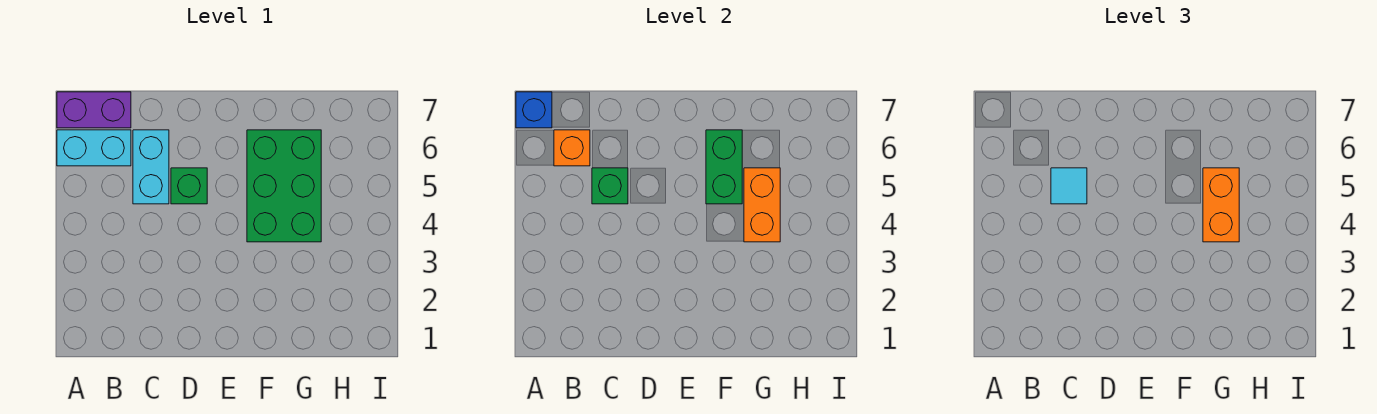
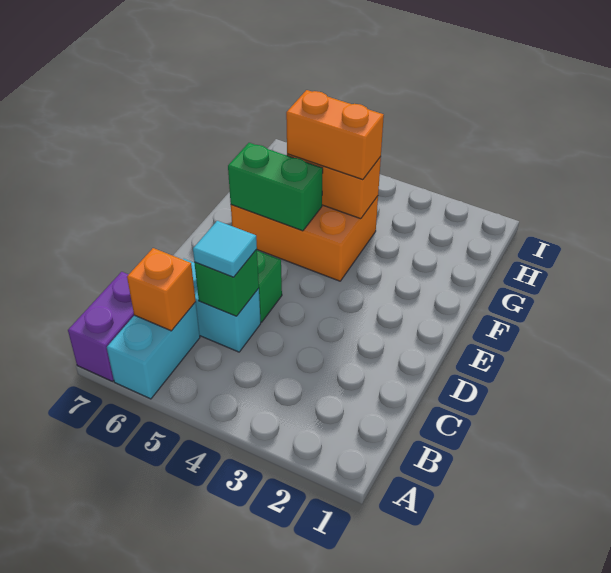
blue brick A7 level 2 -> none
green brick F4:G6 level 1 -> orange brick F4:G6 level 1

